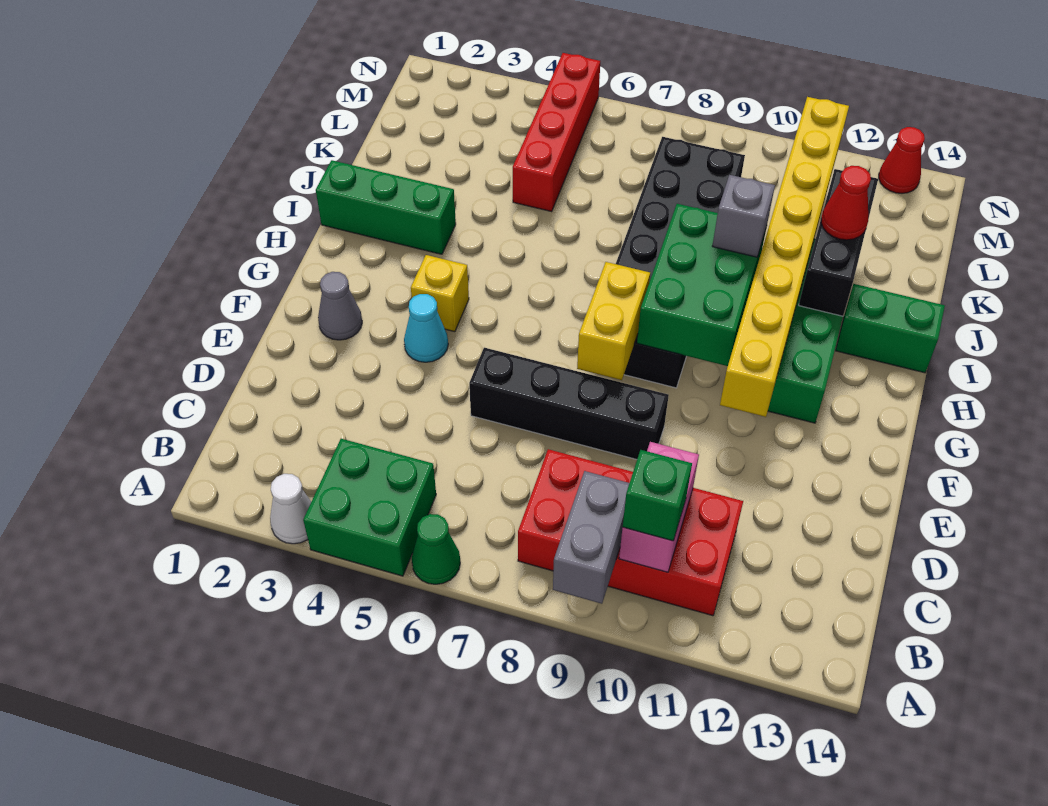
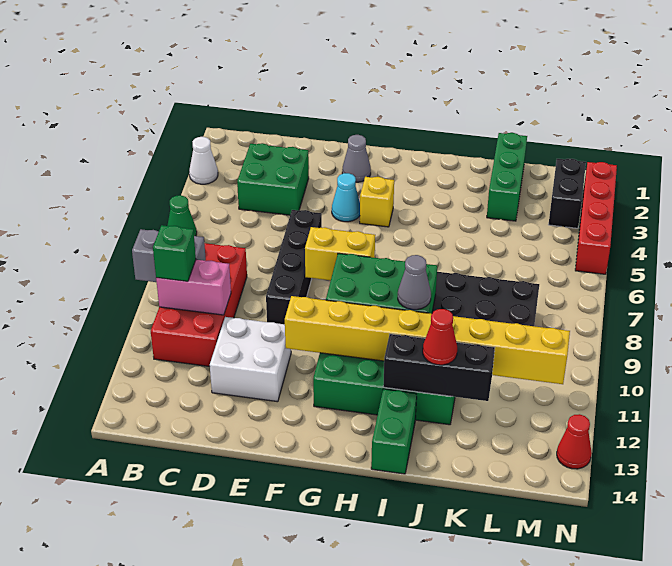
green brick A4:B5 level 1 -> green brick C3:D4 level 1
none -> white brick D11:E12 level 1
green brick I1:I3 level 1 -> green brick K1:K3 level 1
grey brick I10 level 3 -> grey cone I10 level 3
red brick K5:N5 level 1 -> red brick N2:N5 level 1
none -> black brick M2:M3 level 1

